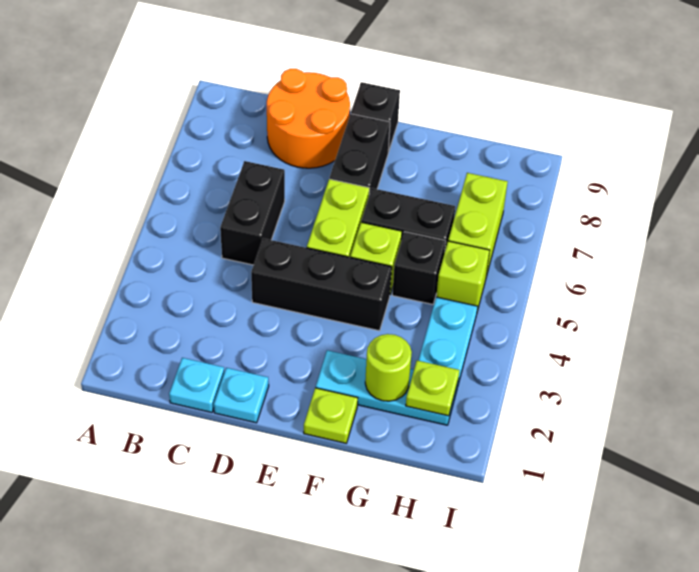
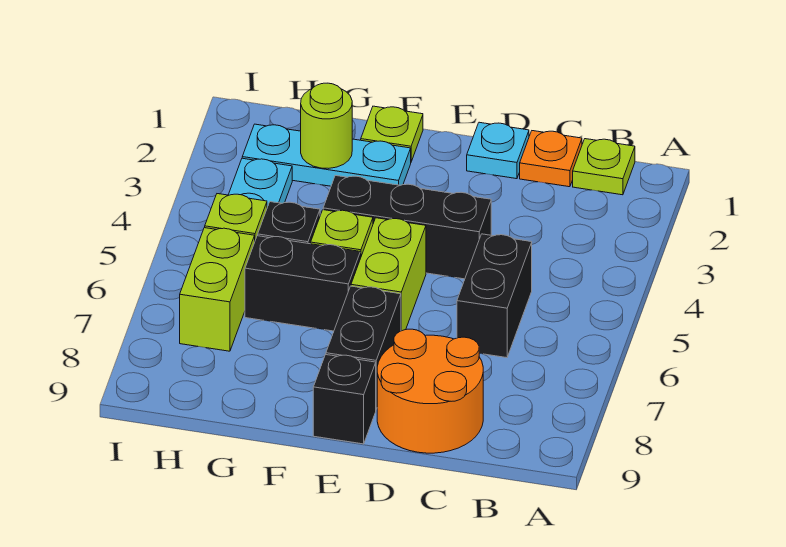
cyan plate C1 level 1 -> orange plate C1 level 1
lime plate H2 level 2 -> lime plate B1 level 1

